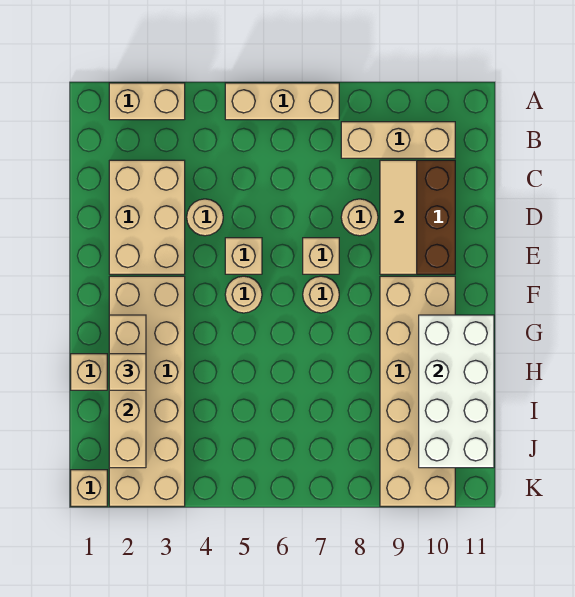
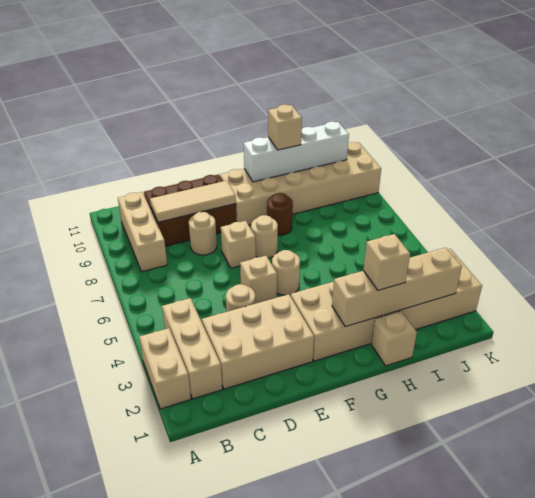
tan brick A5:A7 level 1 -> tan brick B2:B4 level 1
none -> brown round brick G8 level 1
white brick G10:J11 level 2 -> white brick G10:J10 level 2
tan brick K1 level 1 -> tan brick H10 level 3

